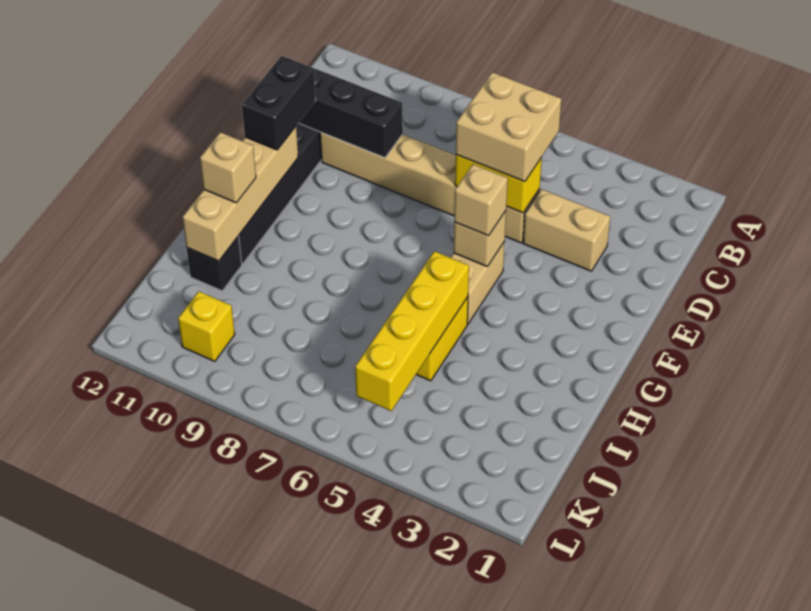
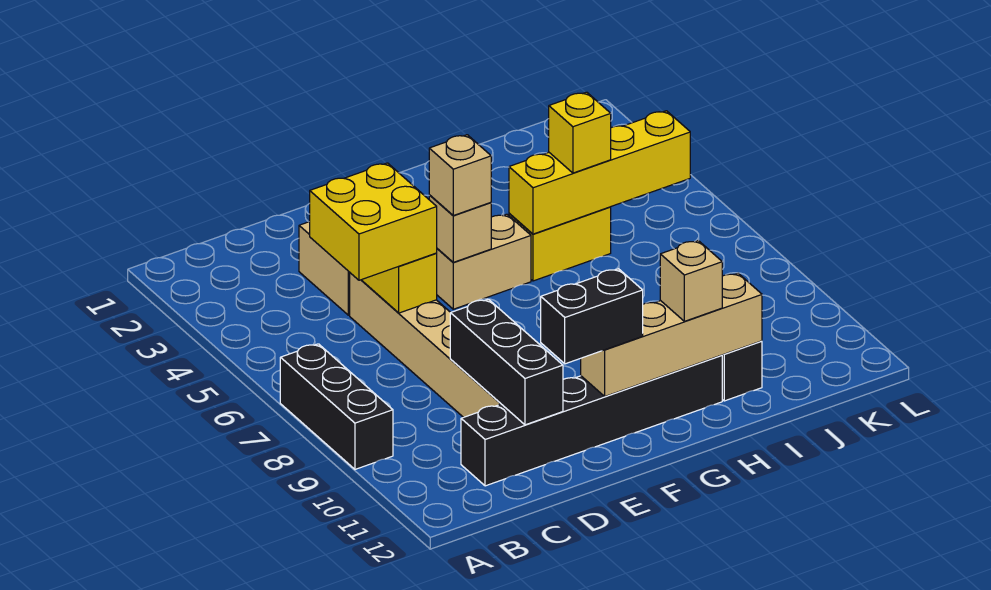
none -> black brick A7:A9 level 1
tan brick C5:D6 level 3 -> yellow brick C5:D6 level 3
yellow brick K10 level 1 -> yellow brick I5 level 3

